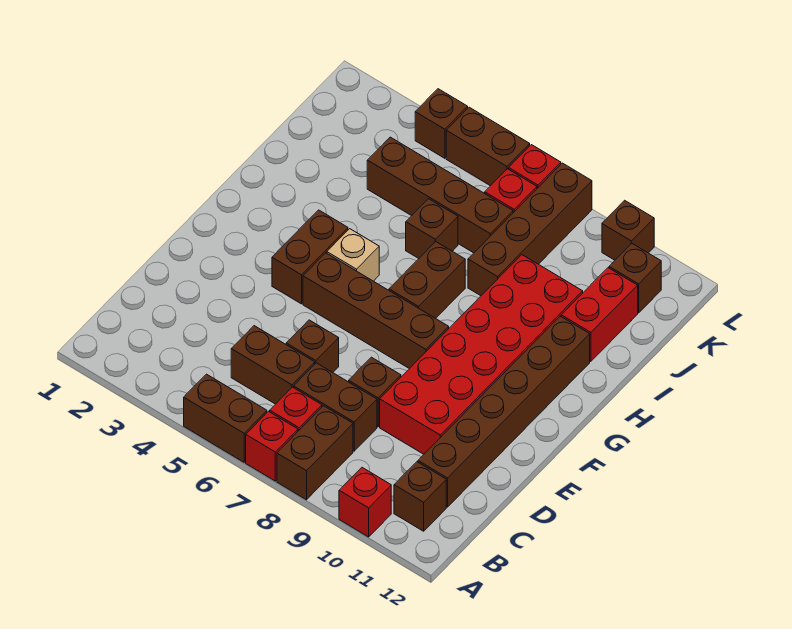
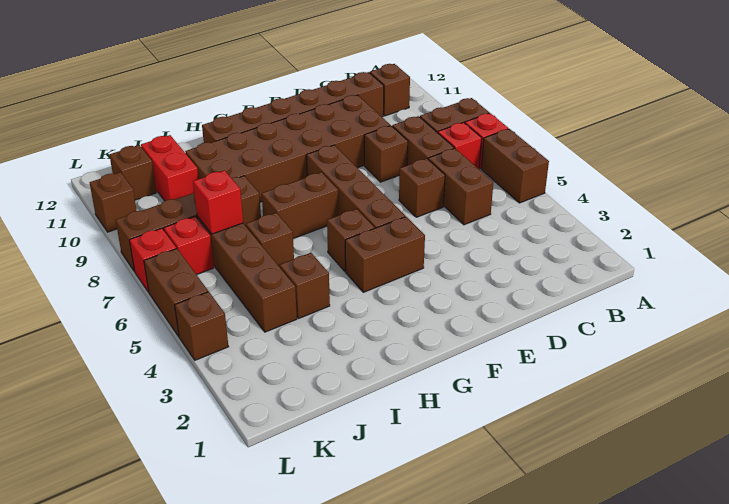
red brick A10 level 1 -> red brick J7 level 2
red brick D9:I10 level 1 -> brown brick D9:I10 level 1
tan brick G5 level 1 -> brown brick G5 level 1
none -> brown brick I4 level 1
red brick I11:J11 level 1 -> red brick J10:J11 level 1

